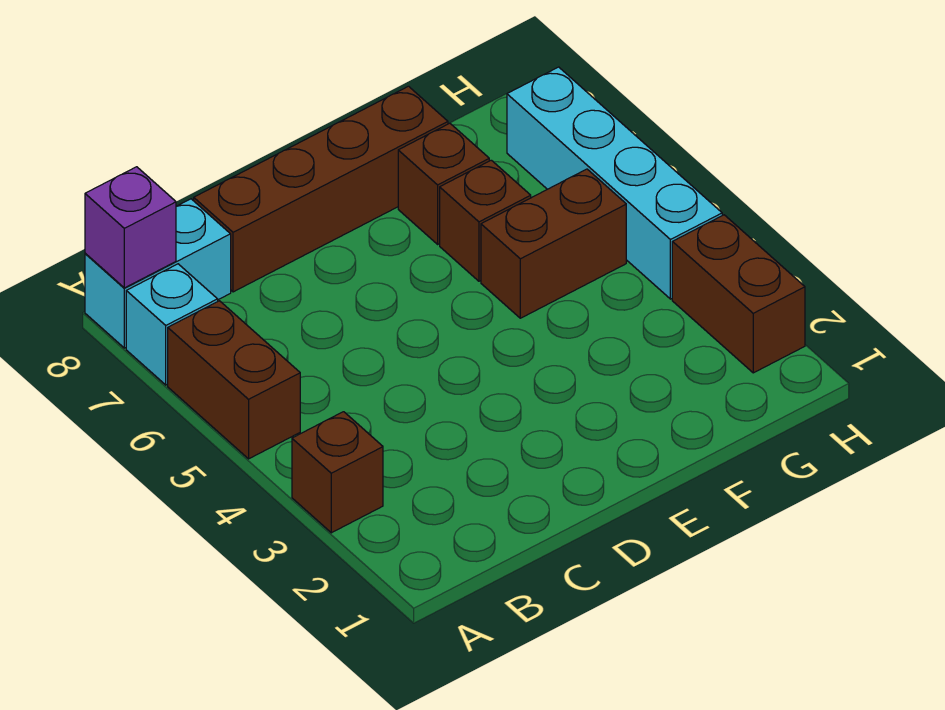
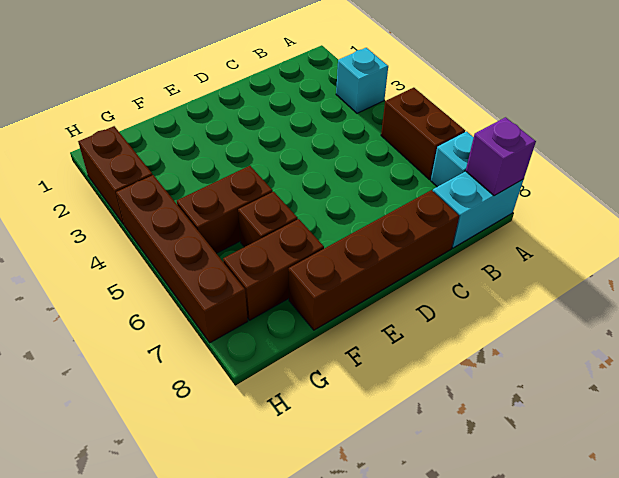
brown brick A3 level 1 -> cyan brick A3 level 1
brown brick F7 level 1 -> brown brick F7:G7 level 1
cyan brick H4:H7 level 1 -> brown brick H4:H7 level 1

